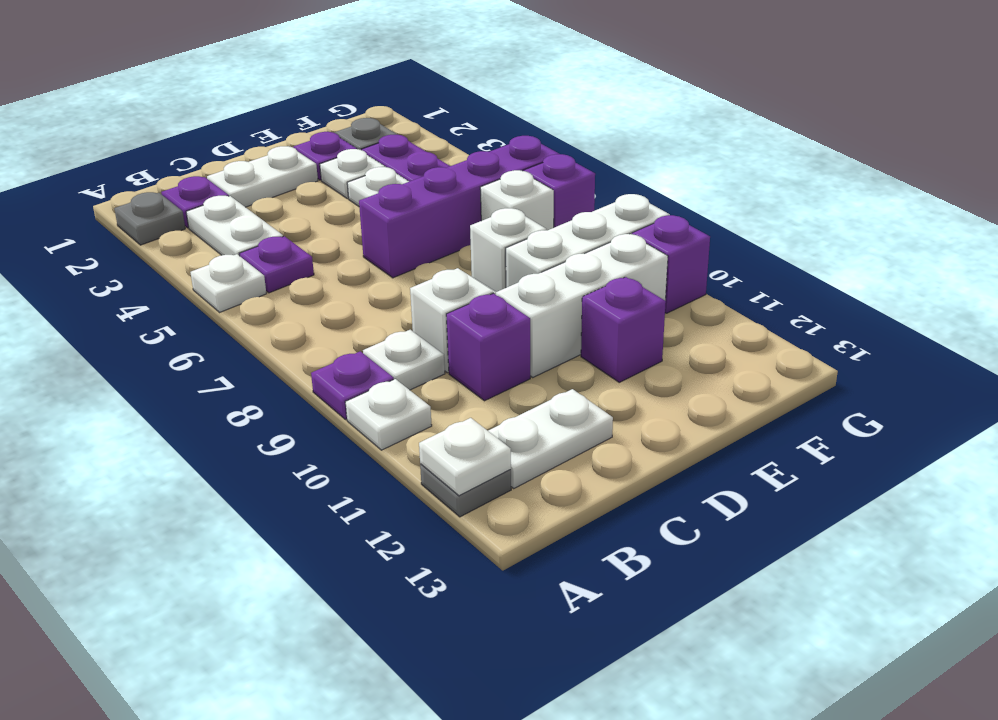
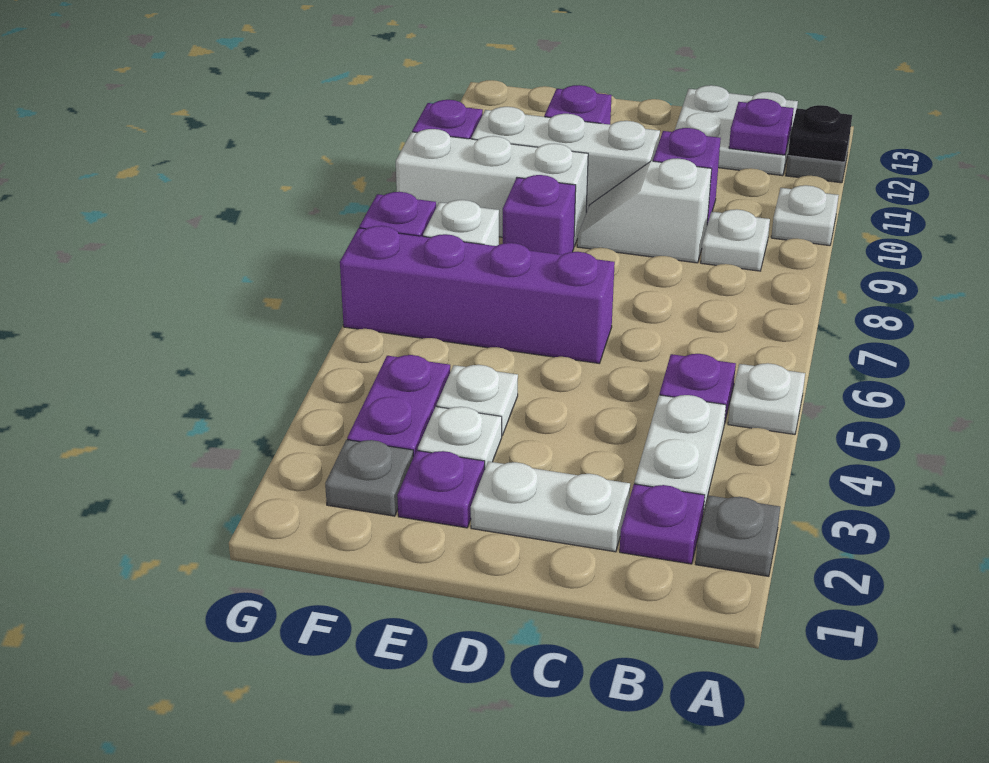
purple plate A9 level 1 -> purple plate B12 level 2
white plate A12 level 2 -> black plate A12 level 2
white plate B12:C12 level 1 -> white plate B12:C13 level 1
white brick E8 level 1 -> purple brick E8 level 1

